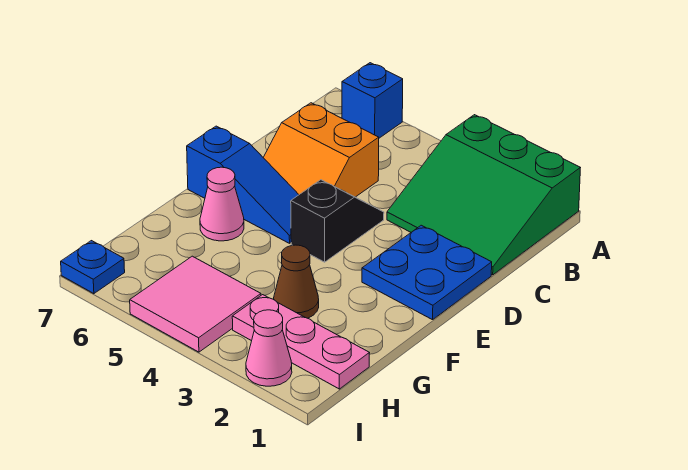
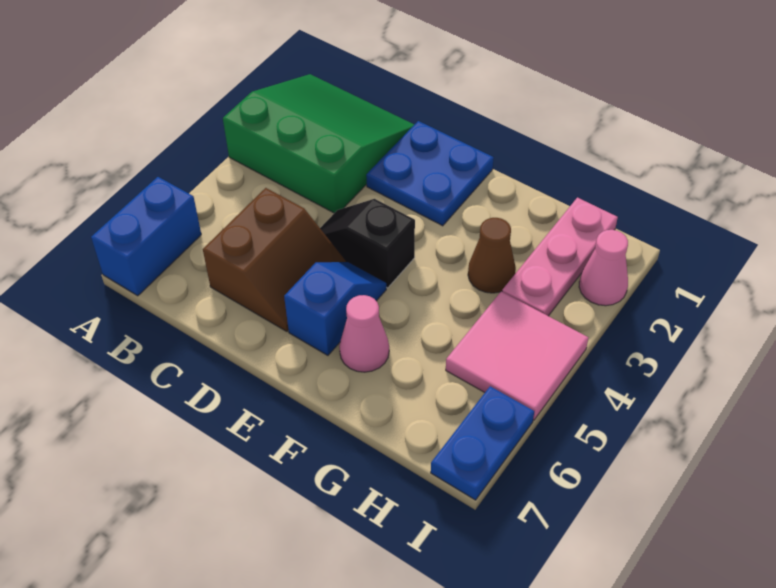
green slope A1:C3 level 1 top A -> green slope A1:C3 level 1 top 3
blue brick A6 level 1 -> blue brick A6:A7 level 1
orange slope C5:D6 level 1 top C -> brown slope C5:D6 level 1 top C
blue slope E5:E7 level 1 top 7 -> blue slope E5:E6 level 1 top 6
blue plate I7 level 1 -> blue plate I6:I7 level 1

